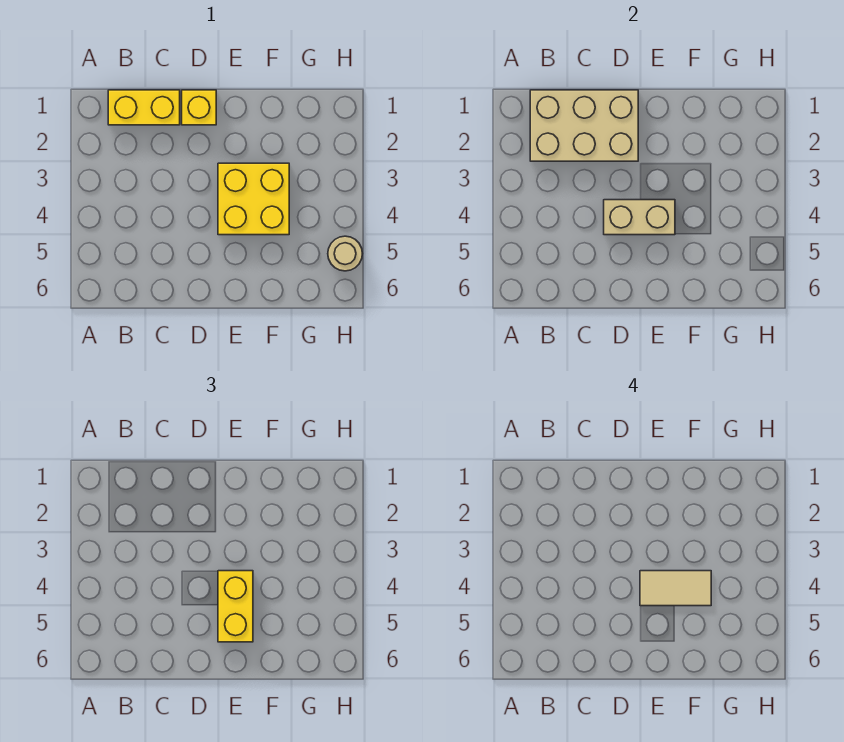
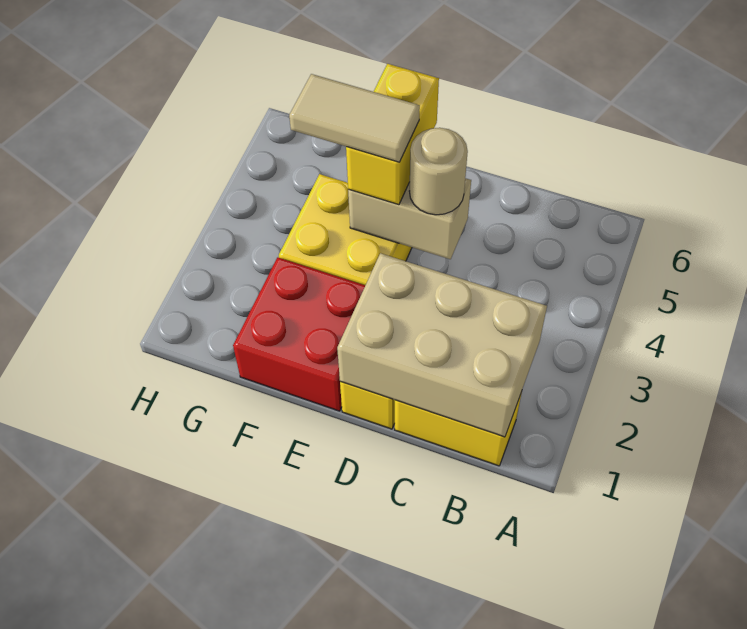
none -> red brick E1:F2 level 1
tan round brick H5 level 1 -> tan round brick D4 level 3

